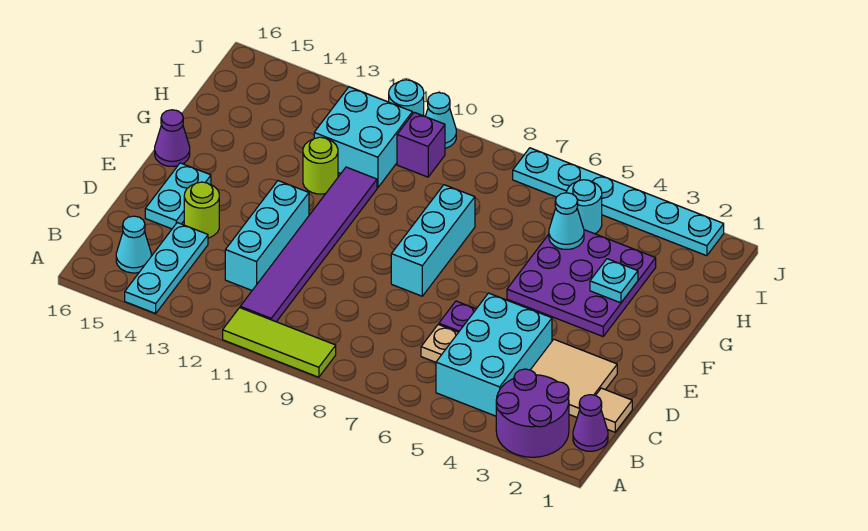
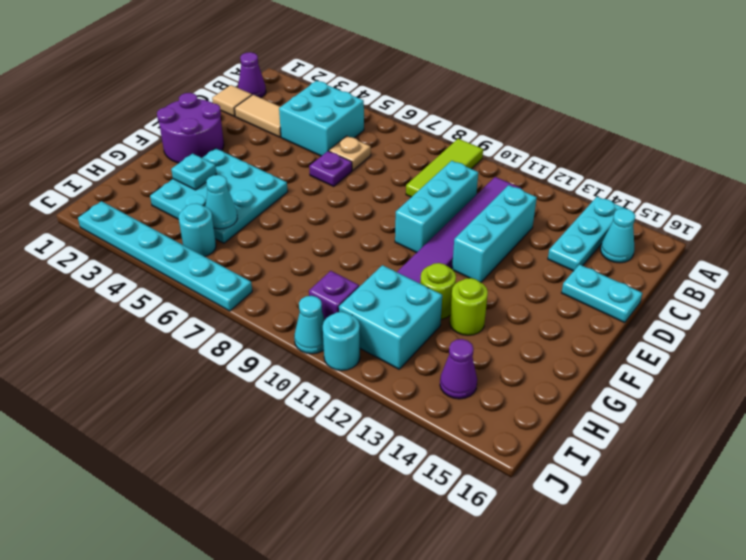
purple round brick A2:B3 level 1 -> purple round brick E1:F2 level 1
lime tile A9:A11 level 1 -> lime tile A9:C9 level 1
cyan brick B4:D5 level 1 -> cyan brick B4:C5 level 1
tan tile C2:D3 level 1 -> tan tile C2:C3 level 1
lime round brick D14 level 1 -> lime round brick G13 level 1
cyan plate D15:E15 level 1 -> cyan plate D15:D16 level 1
cyan brick E8:G8 level 1 -> cyan brick C10:E10 level 1
purple plate F3:H5 level 1 -> cyan plate F3:H5 level 1
purple cone F16 level 1 -> purple cone I14 level 1

